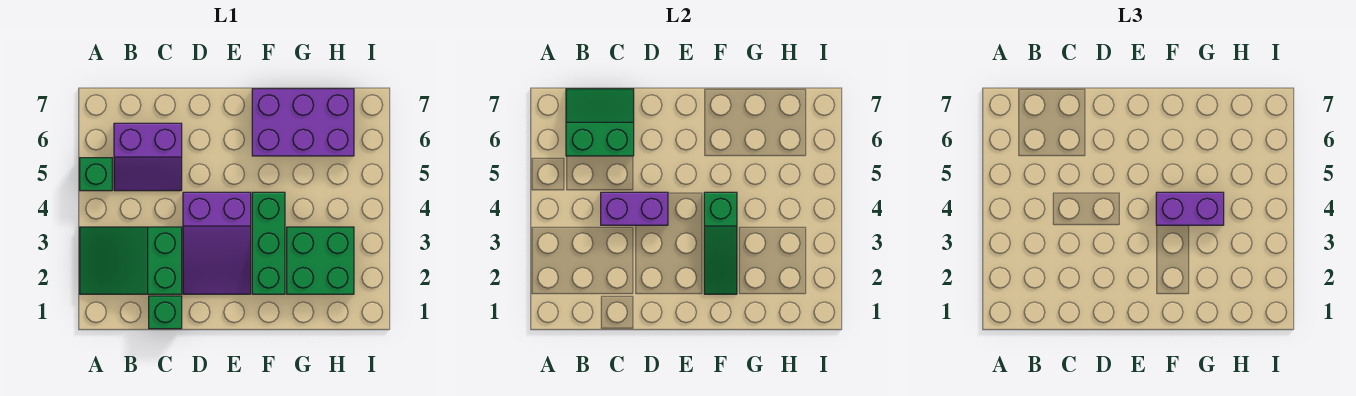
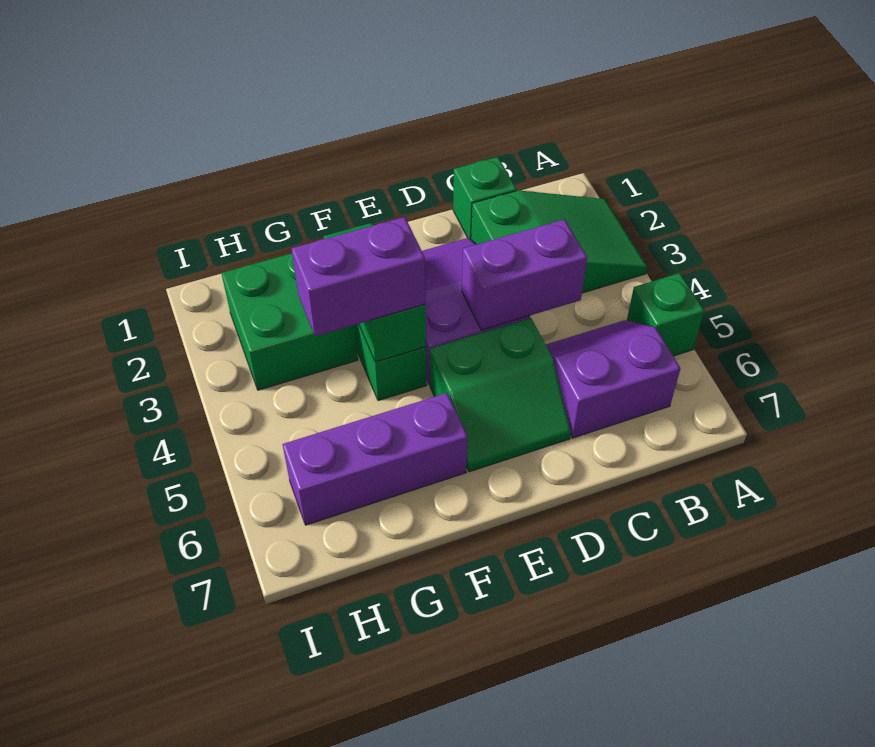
green slope B6:C7 level 2 top 6 -> green slope D5:E6 level 1 top 5
purple brick F6:H7 level 1 -> purple brick F6:H6 level 1

